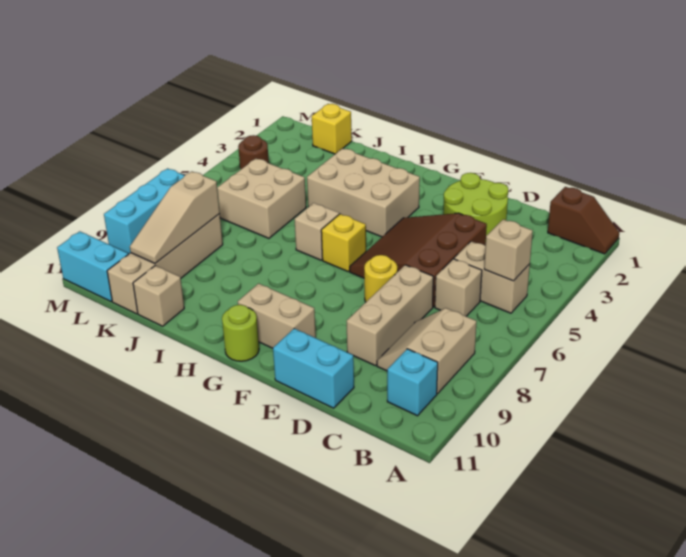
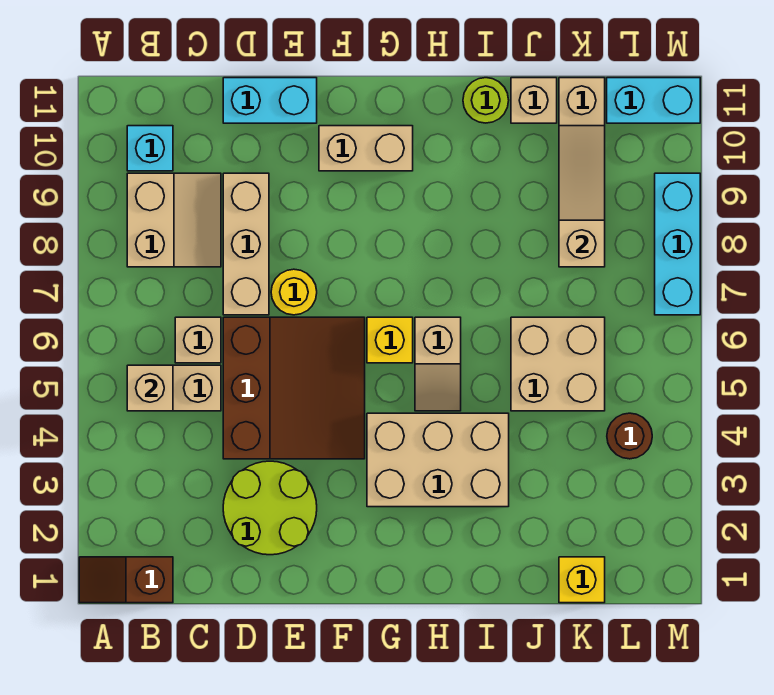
lime round brick G11 level 1 -> lime round brick I11 level 1

